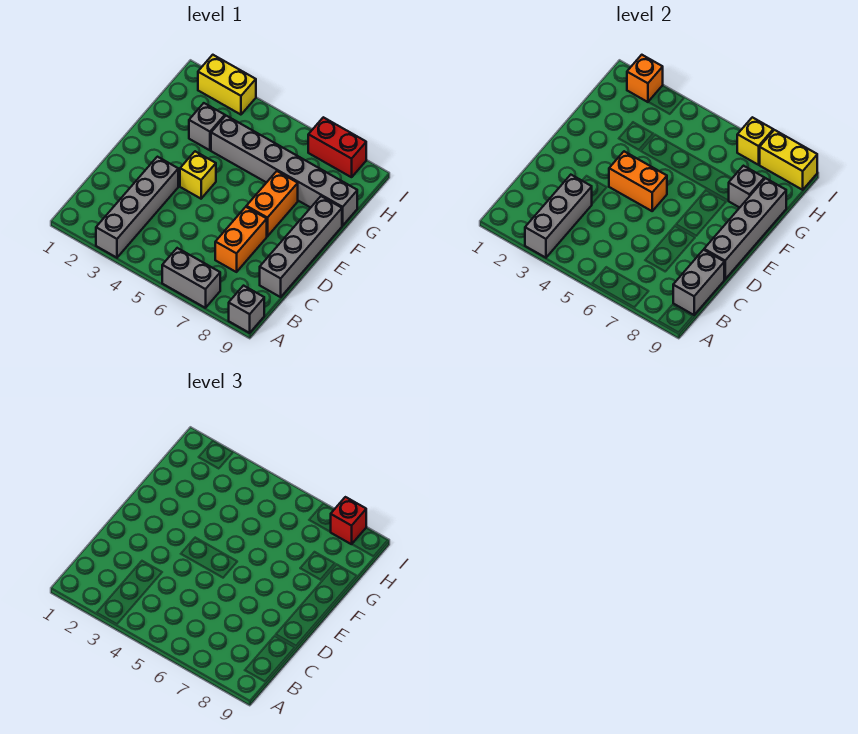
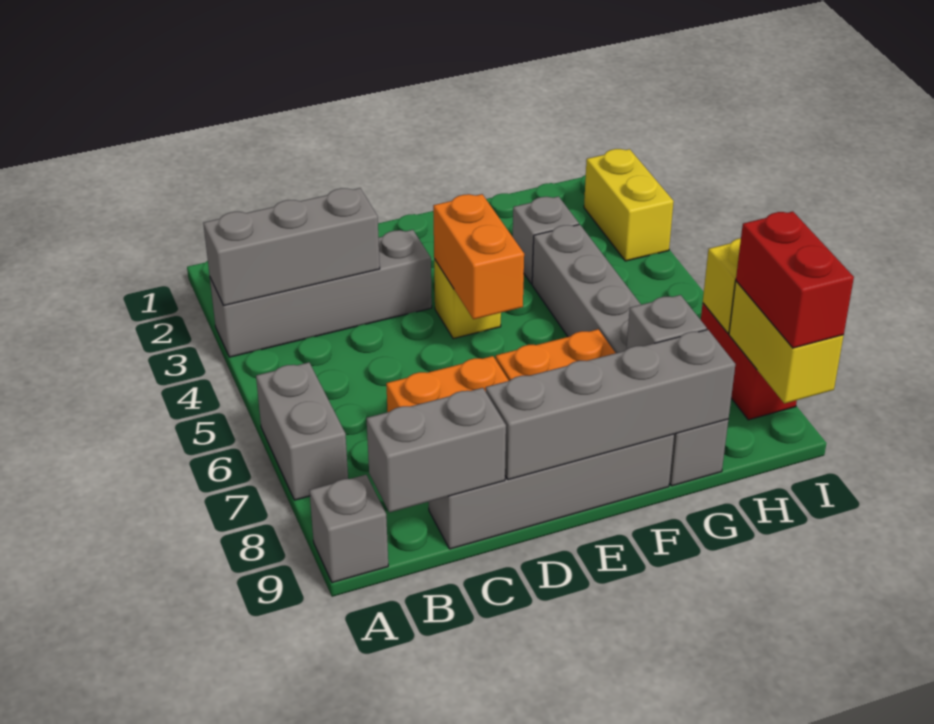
orange brick I2 level 2 -> none
red brick I8 level 3 -> red brick I8:I9 level 3

